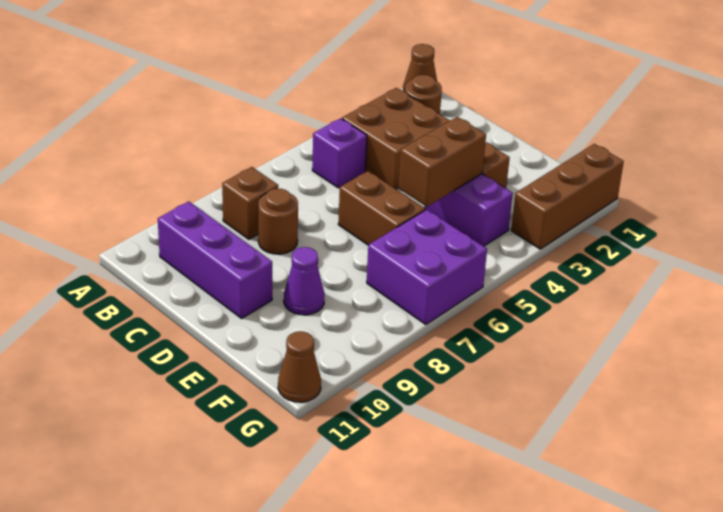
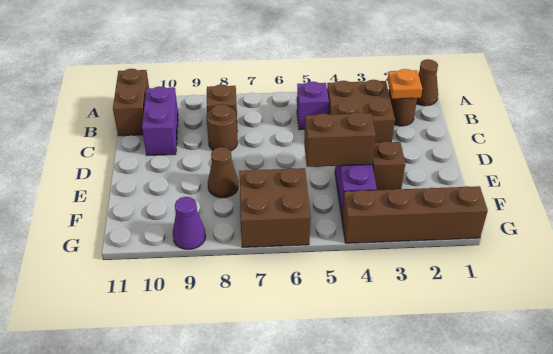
none -> orange plate B2 level 2
purple brick B10:D10 level 1 -> purple brick B10:C10 level 1
brown brick D6:E6 level 1 -> brown brick A11:B11 level 1
purple cone E9 level 1 -> purple cone G9 level 1
purple brick F6:G7 level 1 -> brown brick F6:G7 level 1
brown brick G1:G3 level 1 -> brown brick G1:G4 level 1
brown cone G11 level 1 -> brown cone E8 level 1

